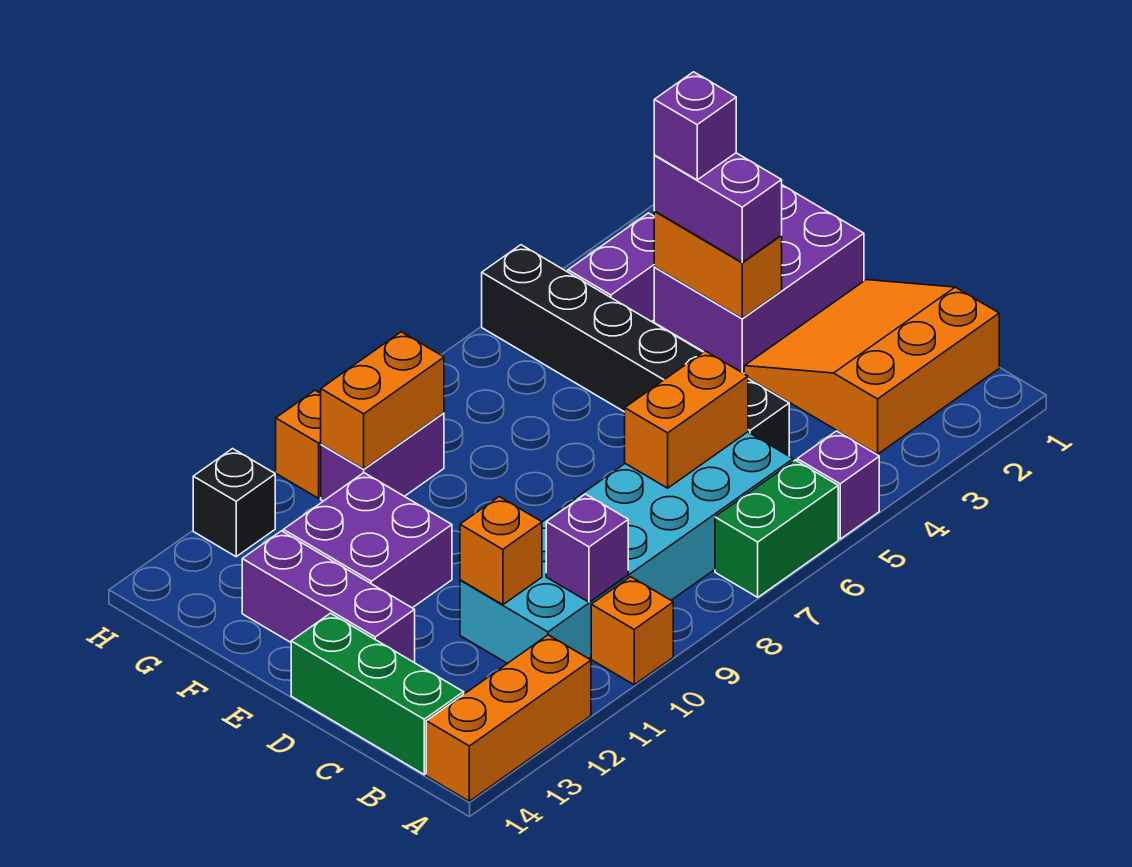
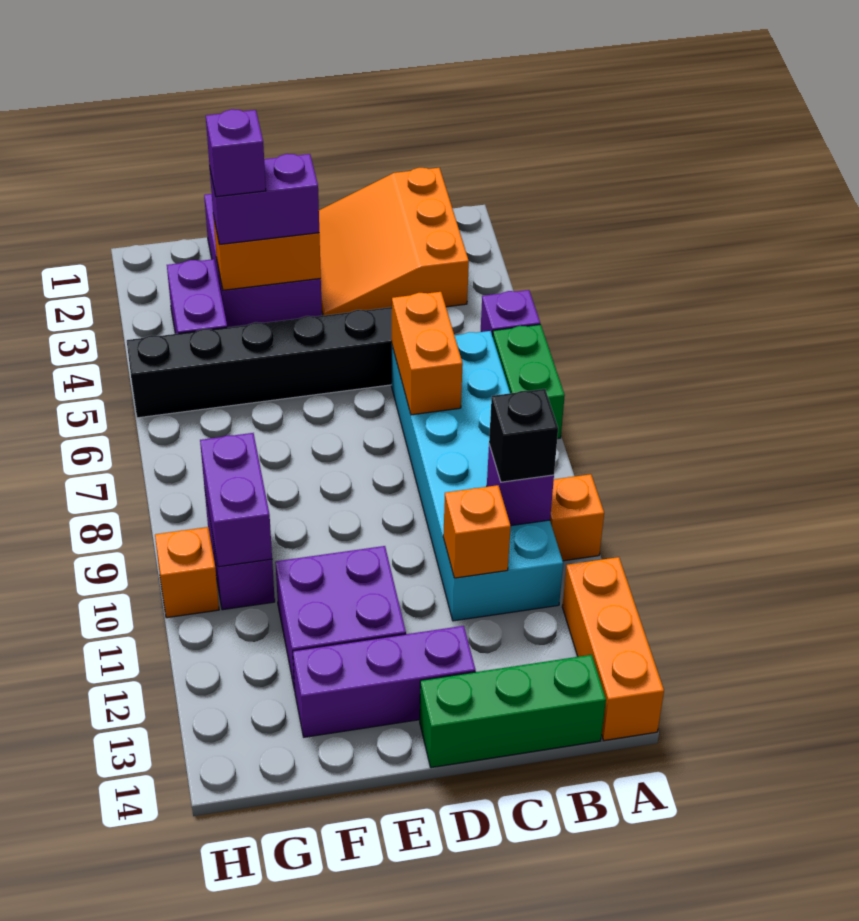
orange brick G9:G10 level 2 -> purple brick G9:G10 level 2
black brick H12 level 1 -> black brick B10 level 3

